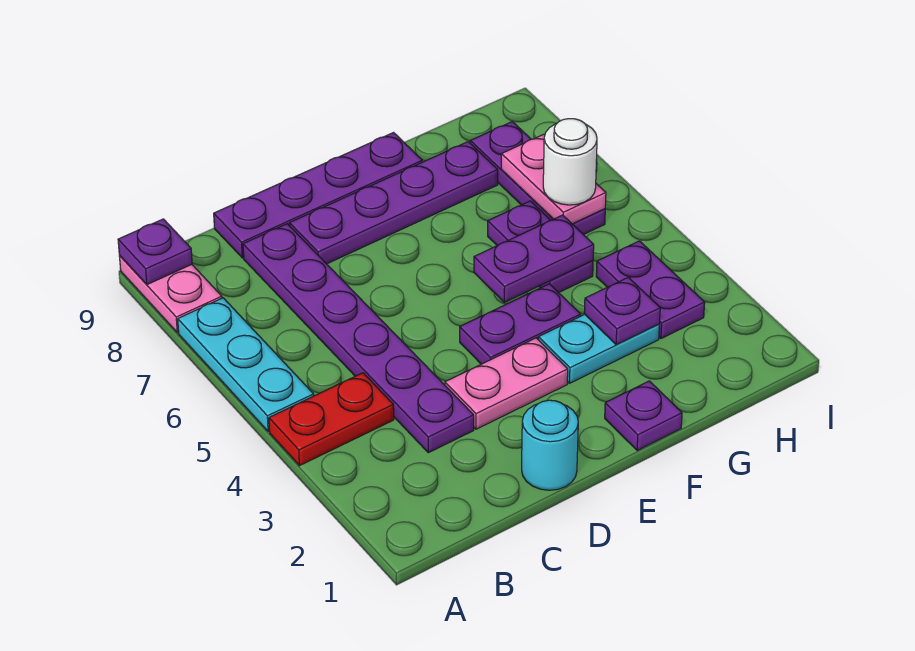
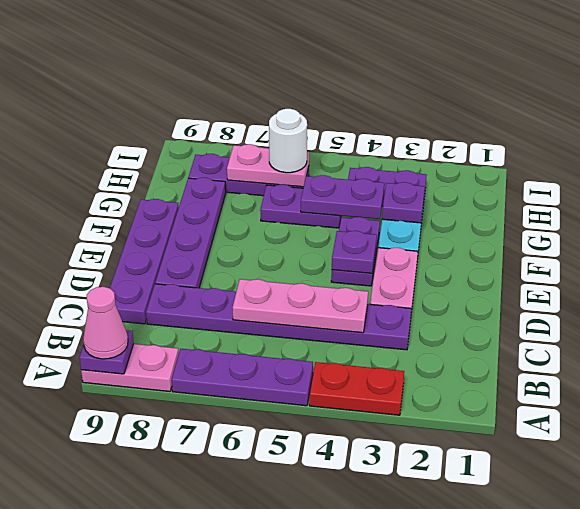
red plate A4:B4 level 1 -> red plate A3:A4 level 1
cyan plate A5:A7 level 1 -> purple plate A5:A7 level 1
none -> pink cone A9 level 3
none -> pink plate C4:C6 level 2
cyan round brick D1 level 1 -> none
purple plate F1 level 1 -> purple plate E4 level 2
purple plate F5:G5 level 2 -> purple plate G4:G5 level 2

